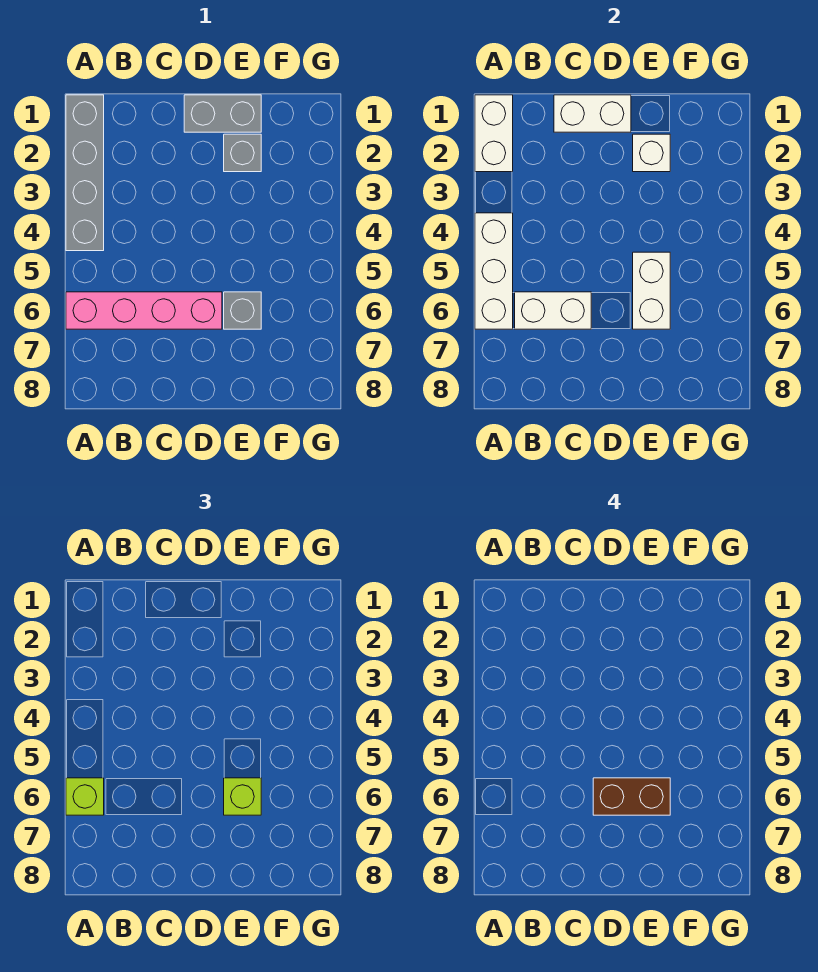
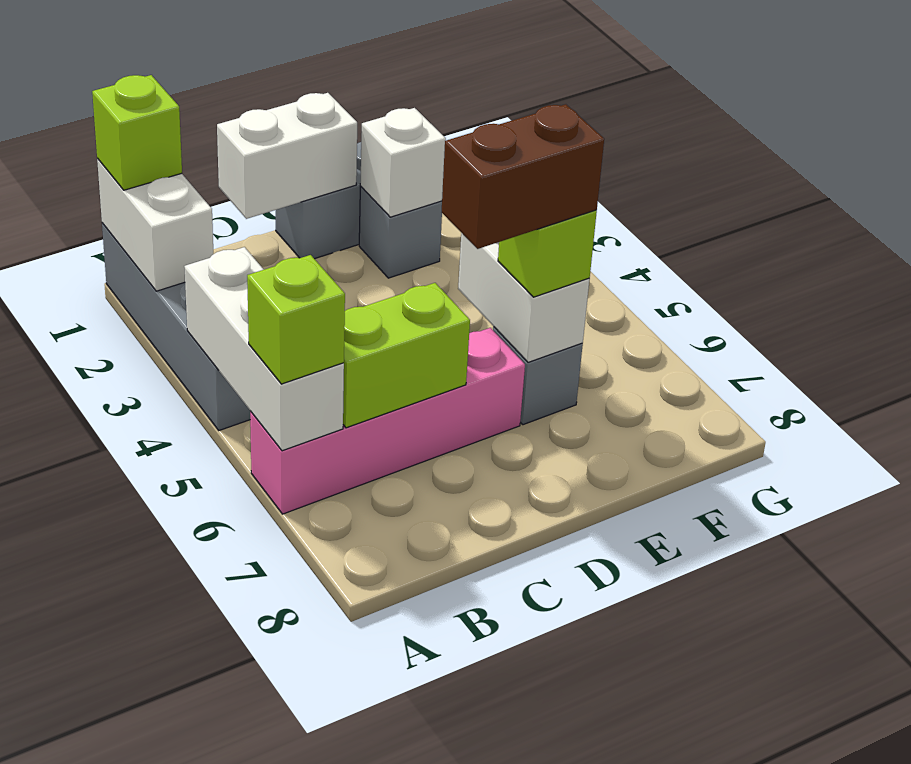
none -> lime brick A1 level 3
white brick B6:C6 level 2 -> lime brick B6:C6 level 2

